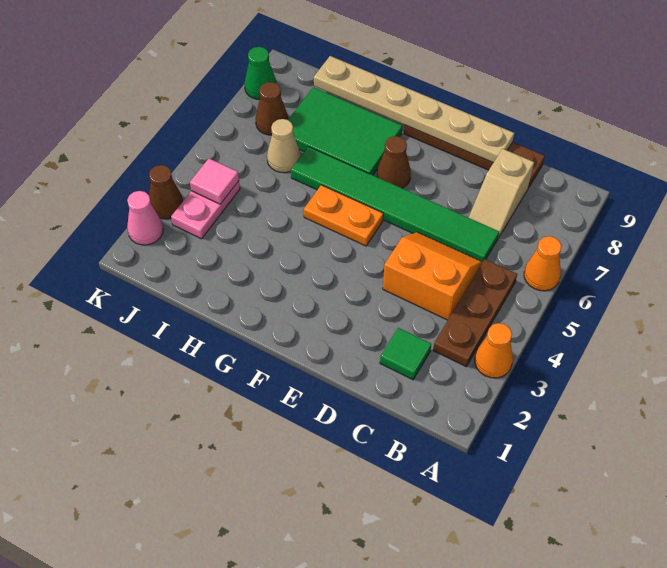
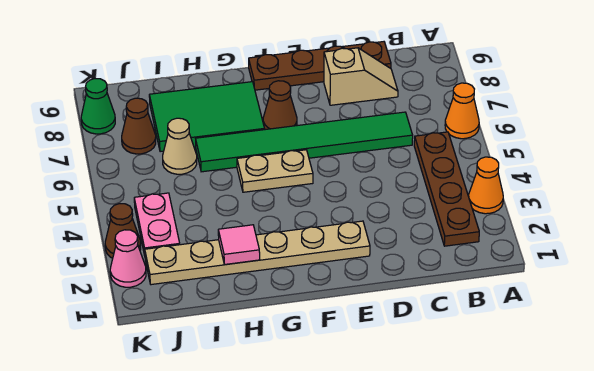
brown plate B3:B5 level 1 -> brown plate B2:B5 level 1
green tile C2 level 1 -> none
orange slope C4:D5 level 1 top 4 -> none
tan slope C7:C8 level 1 top 8 -> tan slope C8:D8 level 1 top D
tan plate D9:I9 level 2 -> tan plate E2:J2 level 1
orange plate F5:G5 level 1 -> tan plate F5:G5 level 1
pink tile J4 level 2 -> pink tile H2 level 2

